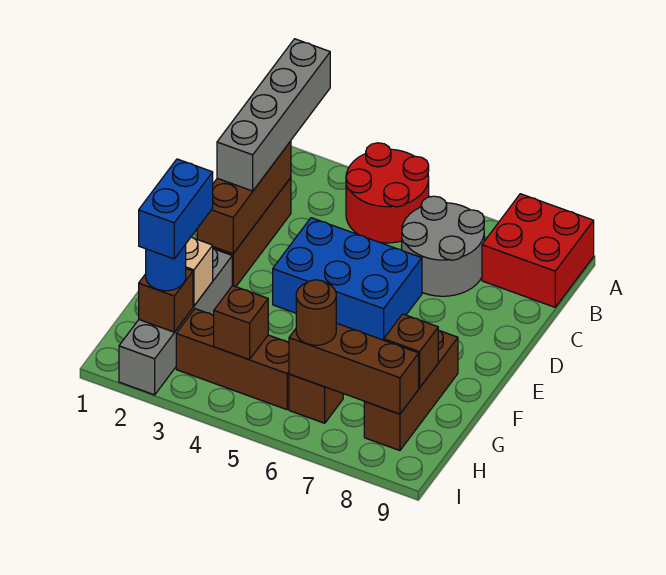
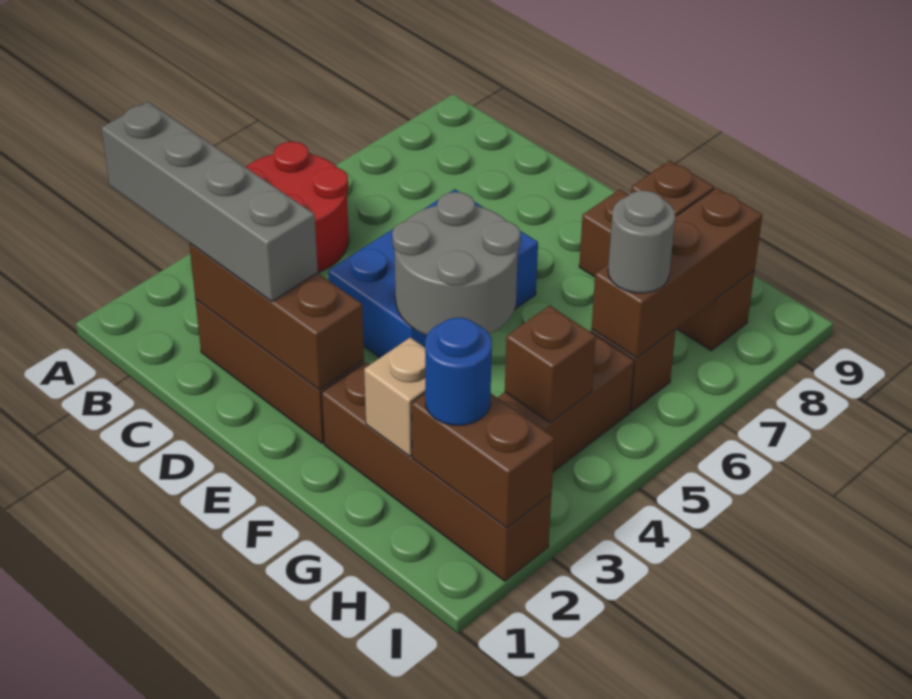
red brick A8:B9 level 1 -> none
grey round brick B6:C7 level 1 -> grey round brick E4:F5 level 2
grey brick F2:I2 level 1 -> brown brick F2:I2 level 1
blue brick G2:H2 level 4 -> none
brown brick H2 level 2 -> brown brick H2:I2 level 2
brown round brick H6 level 3 -> grey round brick H6 level 3

